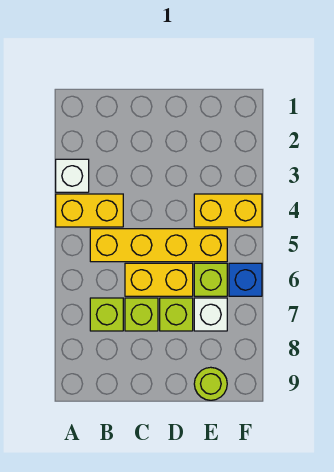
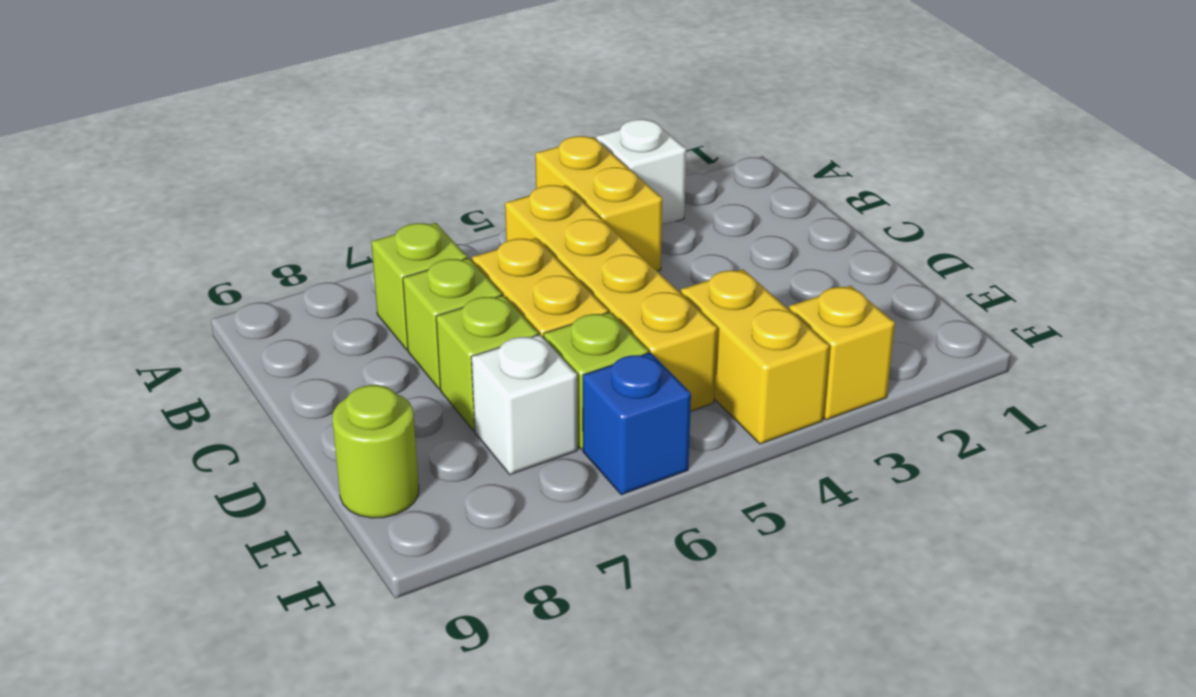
none -> yellow brick F3 level 1

